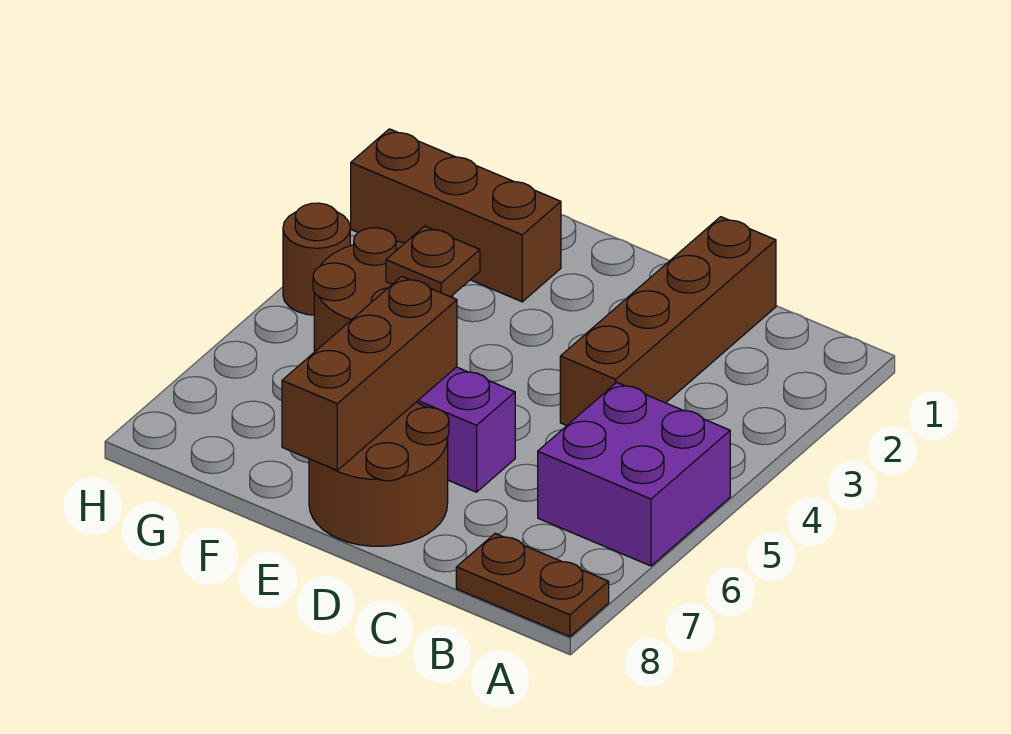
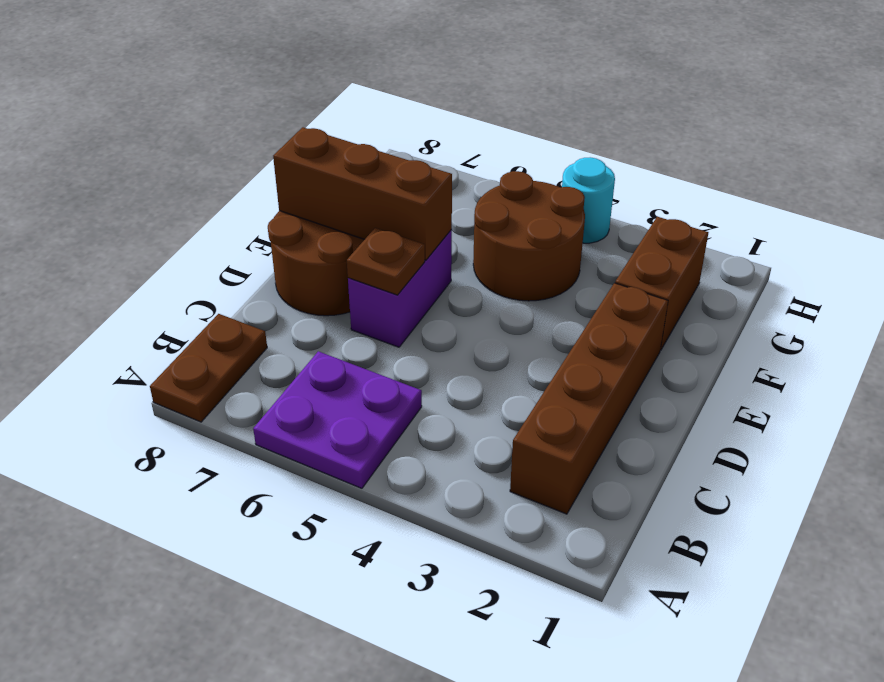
purple brick A5:B6 level 1 -> purple plate A5:B6 level 1
brown brick C1:C4 level 1 -> brown brick B2:E2 level 1
brown brick F2:H2 level 1 -> brown brick F2:G2 level 1
brown plate F4 level 2 -> brown plate D6 level 2
brown round brick H4 level 1 -> cyan round brick H4 level 1

